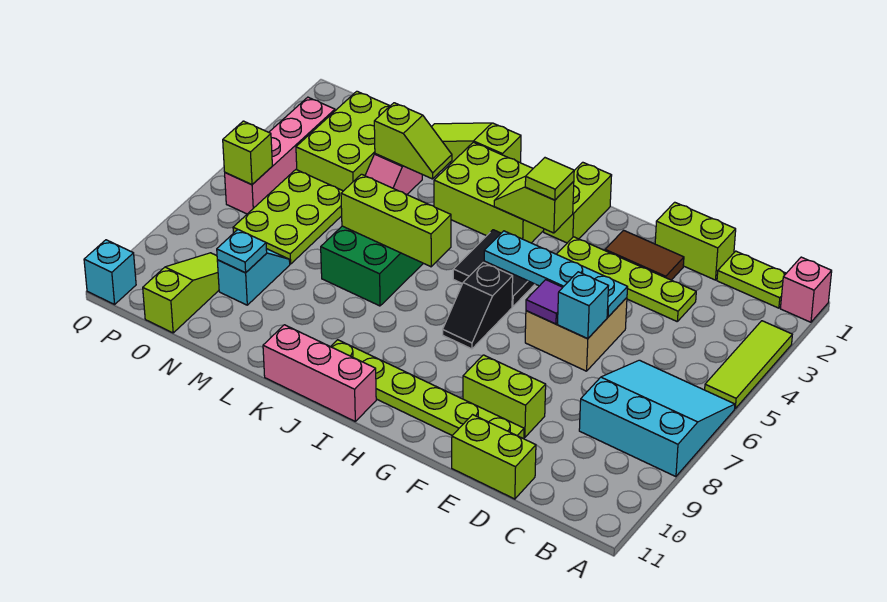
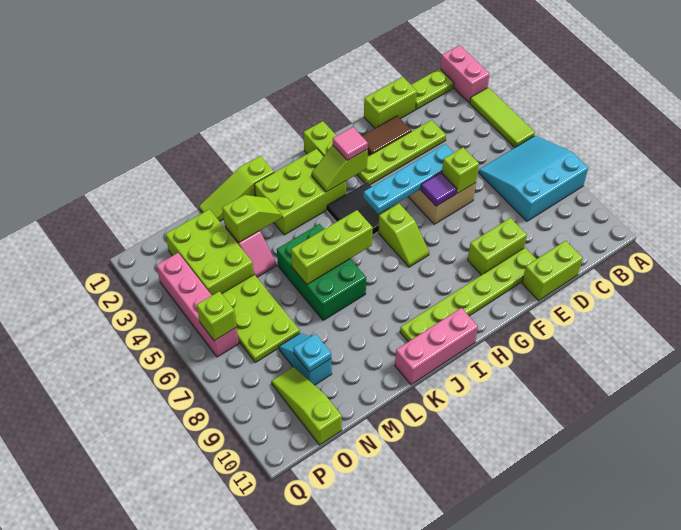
pink brick A1 level 1 -> pink brick A1:A2 level 1
cyan brick E6 level 2 -> lime brick E6 level 2
lime tile H3 level 3 -> pink tile H3 level 3
black slope H6:H7 level 1 top 6 -> lime slope H6:H7 level 1 top 6
cyan brick Q11 level 1 -> none

